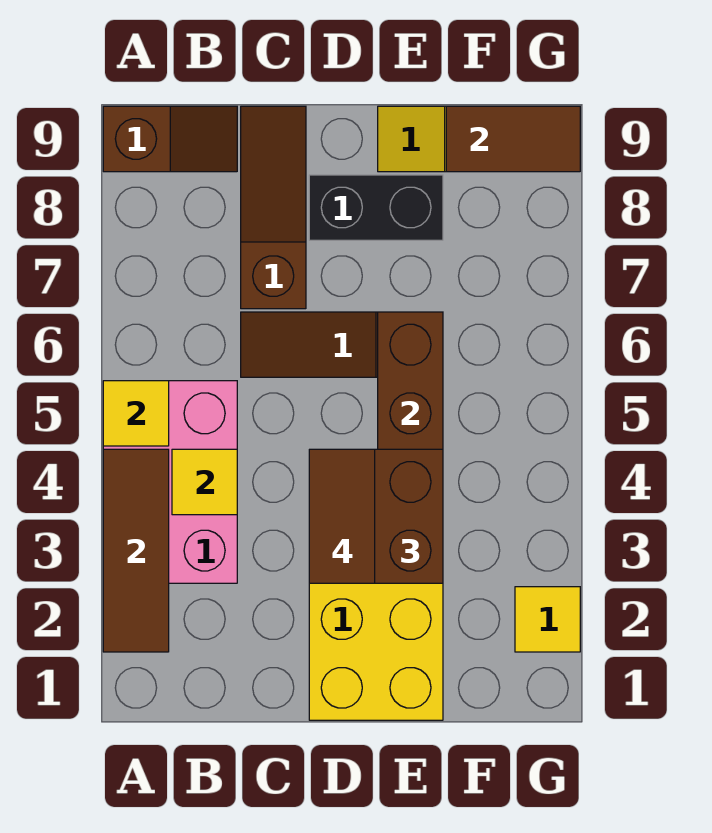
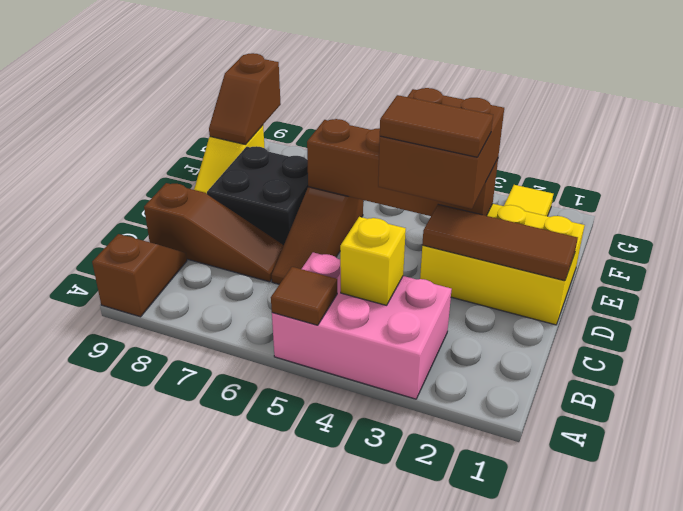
brown tile A2:A4 level 2 -> brown tile D1:D3 level 2
yellow tile A5 level 2 -> brown tile A5 level 2
yellow tile B4 level 2 -> yellow brick B4 level 2
brown slope C7:C9 level 1 top 7 -> brown slope C7:C9 level 1 top 9
black brick D8:E8 level 1 -> black brick D7:E8 level 1
brown tile F9:G9 level 2 -> brown slope F9:G9 level 2 top G

